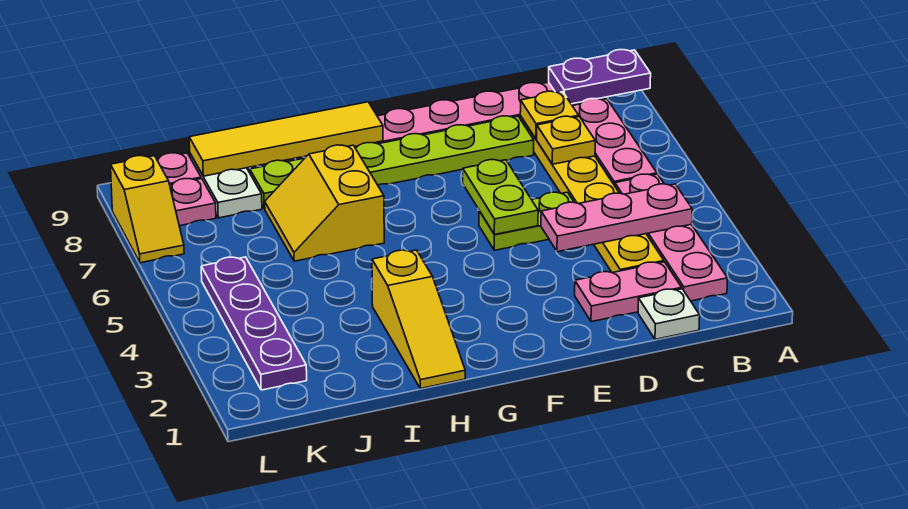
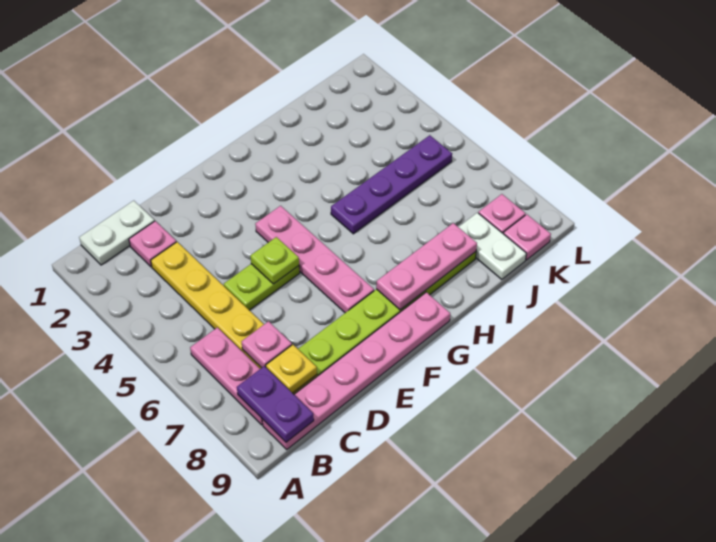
purple plate A9:B9 level 2 -> purple plate B8:B9 level 2
pink plate B2:B5 level 1 -> pink plate F4:F7 level 1
pink plate B4:D4 level 2 -> pink plate G8:I8 level 2
white plate C1 level 1 -> white plate B1:C1 level 1
pink plate C2:D2 level 1 -> pink plate C2 level 1
yellow plate C7 level 2 -> pink plate C7 level 2
lime plate E5:E6 level 2 -> lime plate E5 level 2
yellow tile G9:J9 level 2 -> none
yellow slope H1:H3 level 1 top 3 -> none
yellow slope H6:I7 level 1 top H -> none
purple plate K2:K5 level 1 -> purple plate H5:K5 level 1
yellow slope L7:L8 level 1 top 8 -> none

